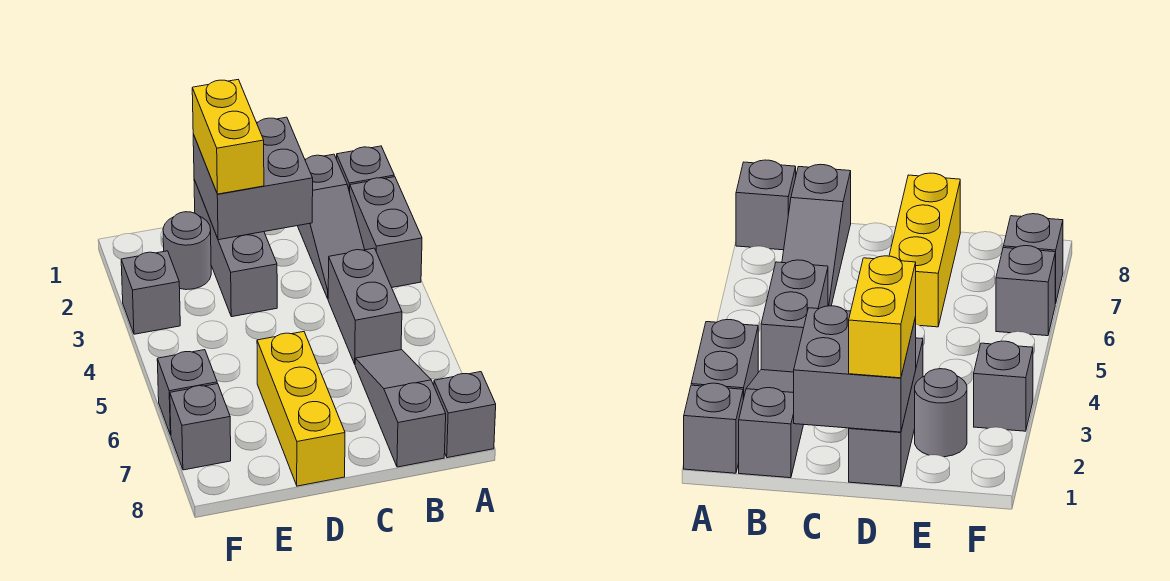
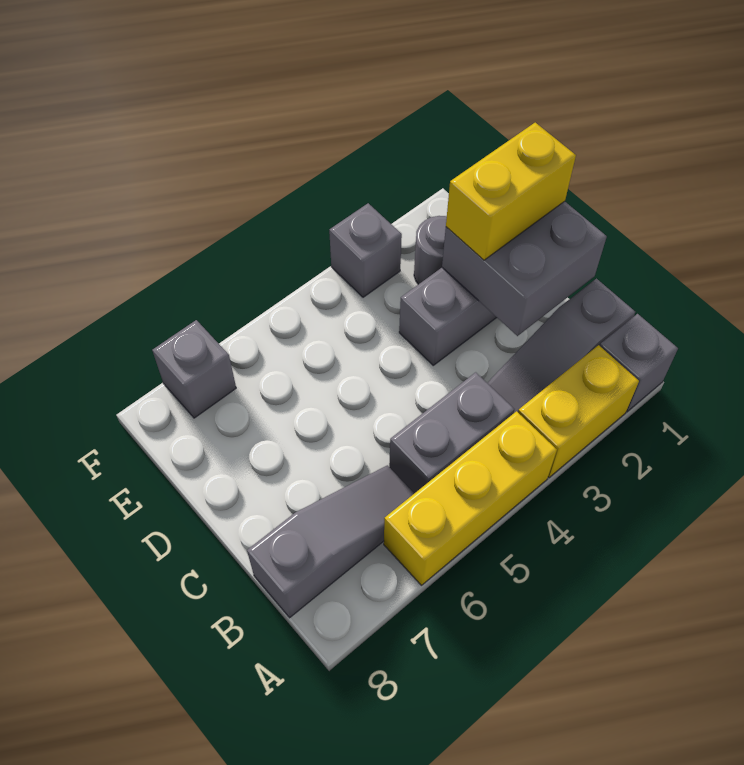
grey brick A2:A3 level 1 -> yellow brick A2:A3 level 1
grey brick A8 level 1 -> none
yellow brick D6:D8 level 1 -> yellow brick A4:A6 level 1
grey brick F6 level 1 -> none

